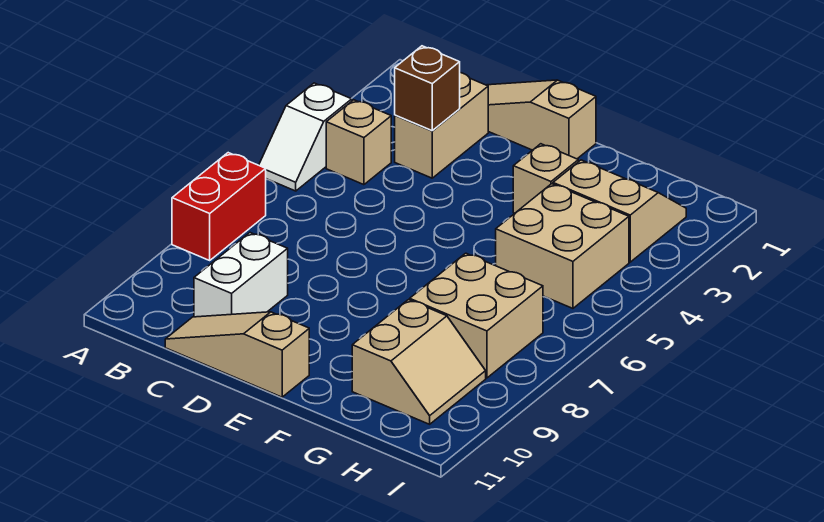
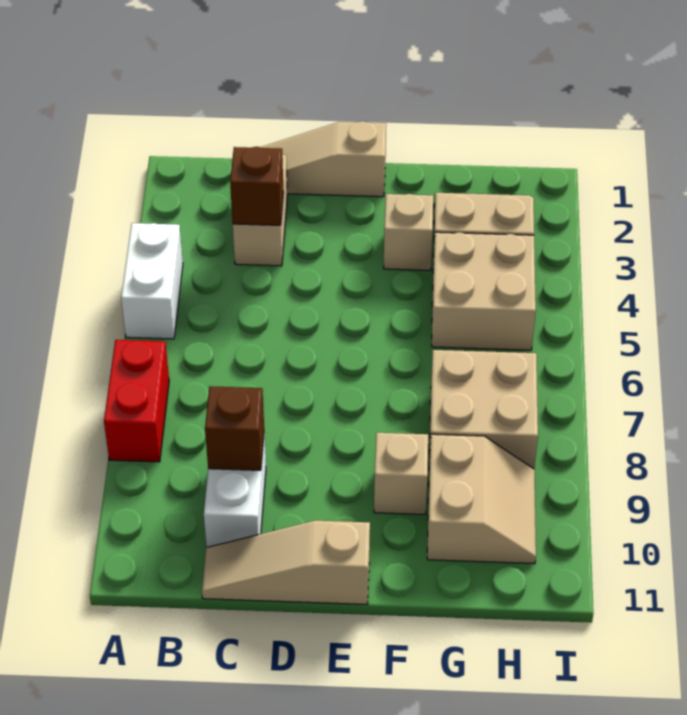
white slope A4:A5 level 1 top 4 -> white brick A4:A5 level 1
tan brick B4 level 1 -> tan brick F9 level 1
none -> brown brick C9 level 2

